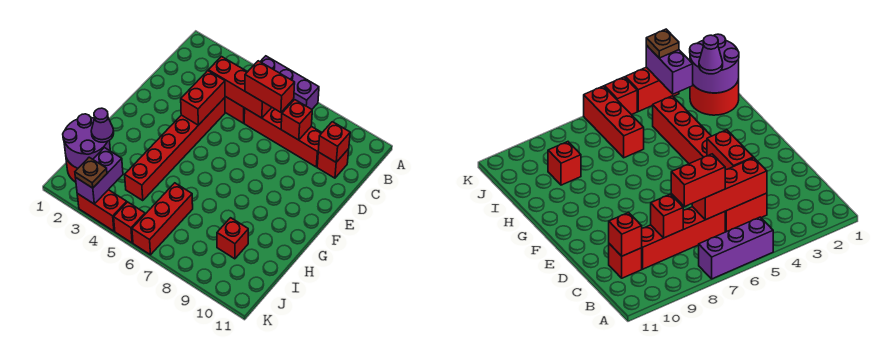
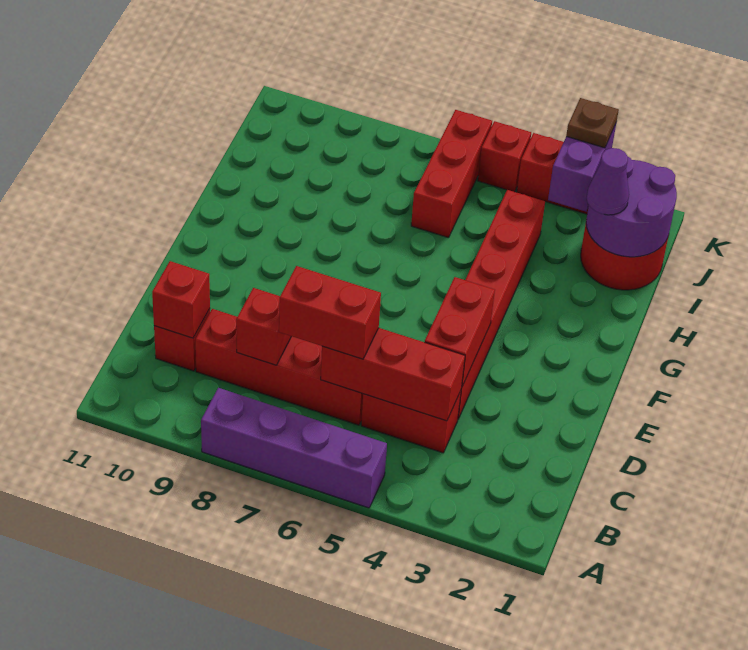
purple brick A5:A7 level 1 -> purple brick A5:A8 level 1
red brick I9 level 1 -> none

